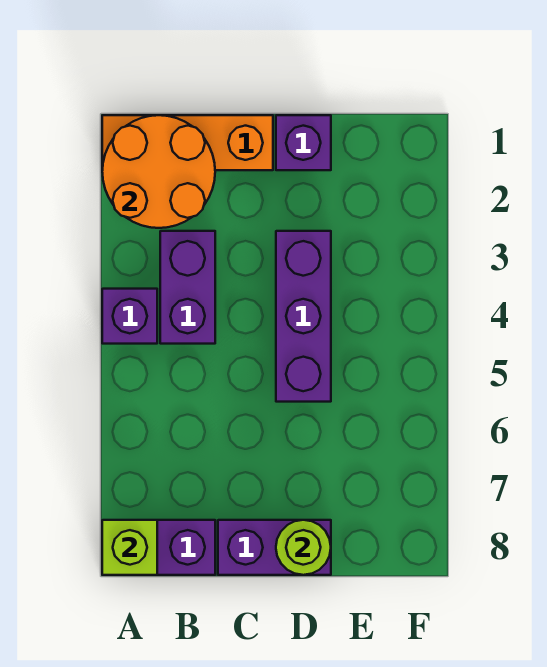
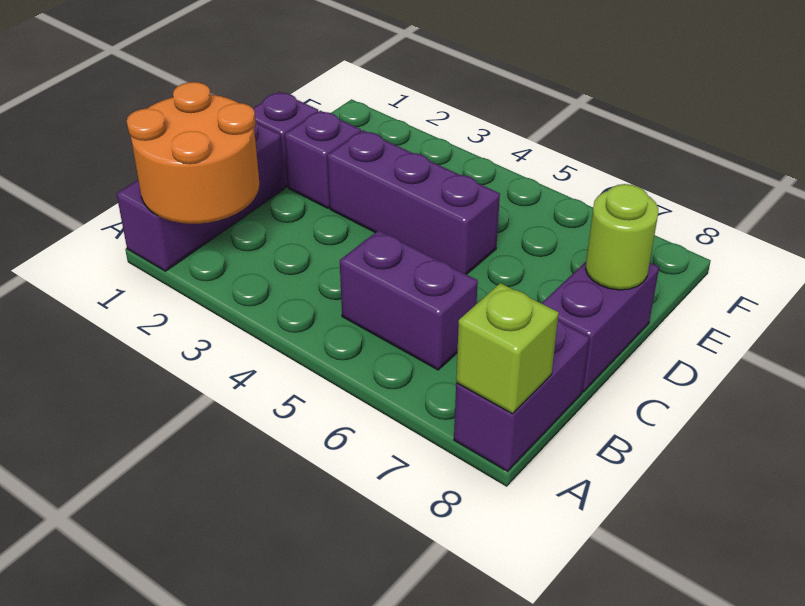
orange brick A1:C1 level 1 -> purple brick A1:C1 level 1
purple brick A4 level 1 -> purple brick D2 level 1
purple brick B3:B4 level 1 -> purple brick B5:B6 level 1

